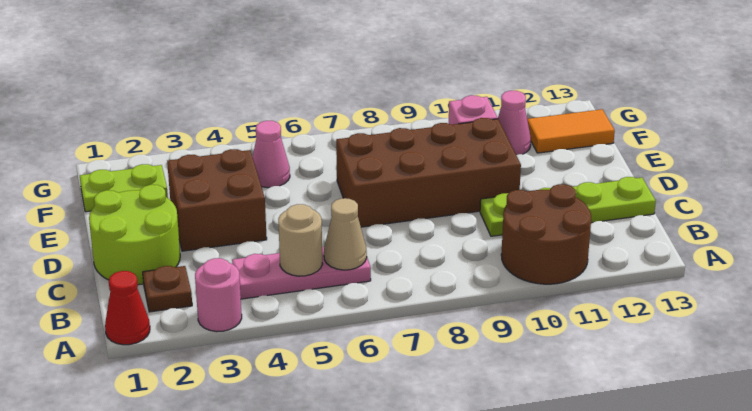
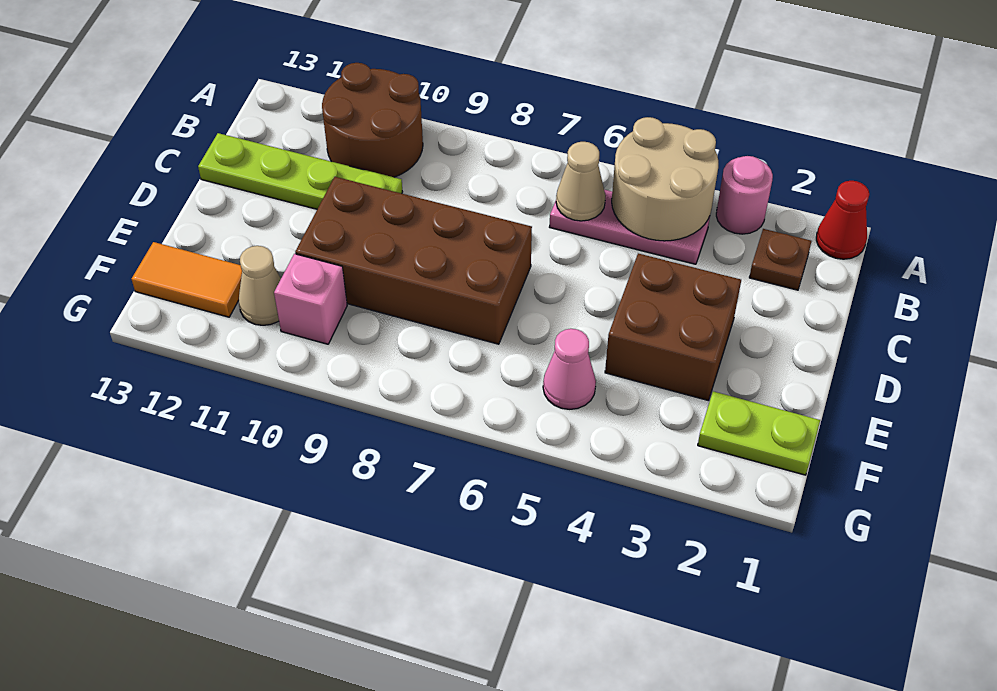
tan round brick B5 level 2 -> tan round brick A4:B5 level 2
lime round brick C1:D2 level 1 -> none
pink cone F11 level 1 -> tan cone F11 level 1

